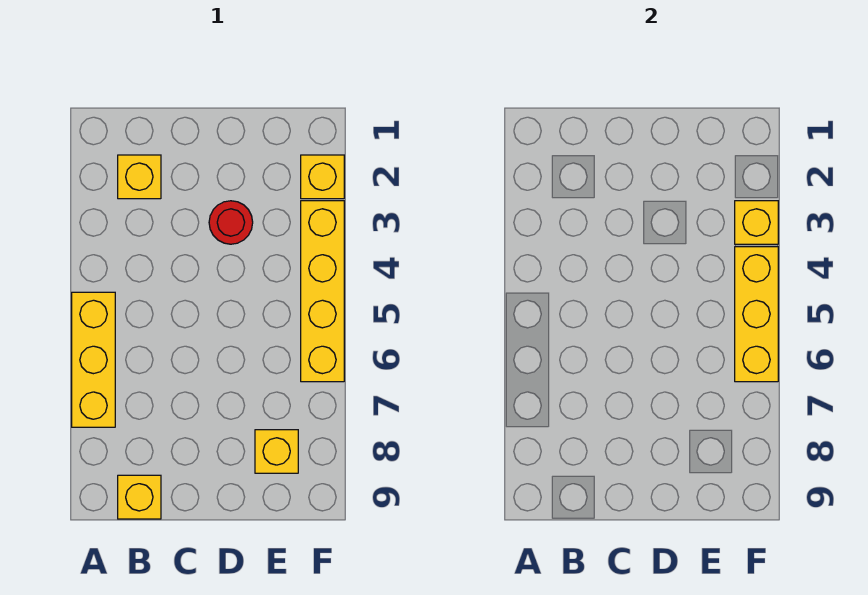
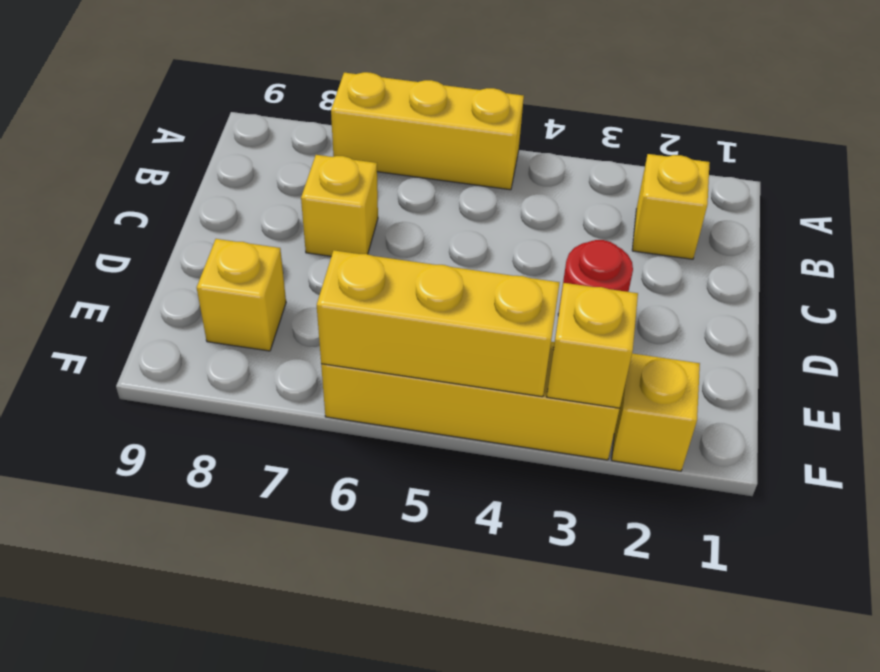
yellow brick B9 level 1 -> yellow brick C7 level 1

